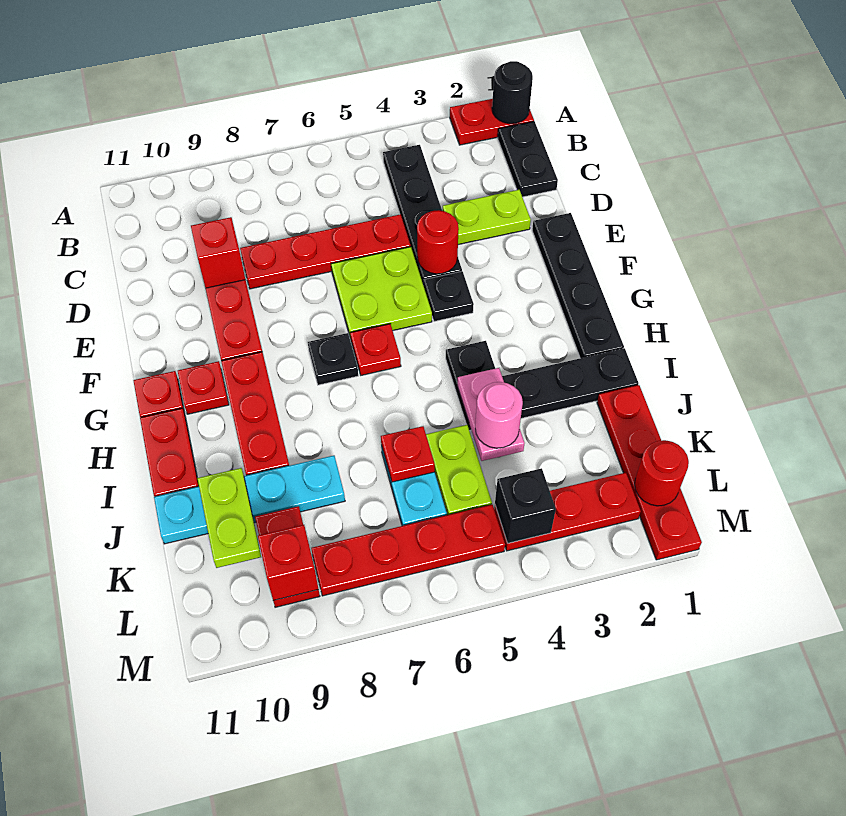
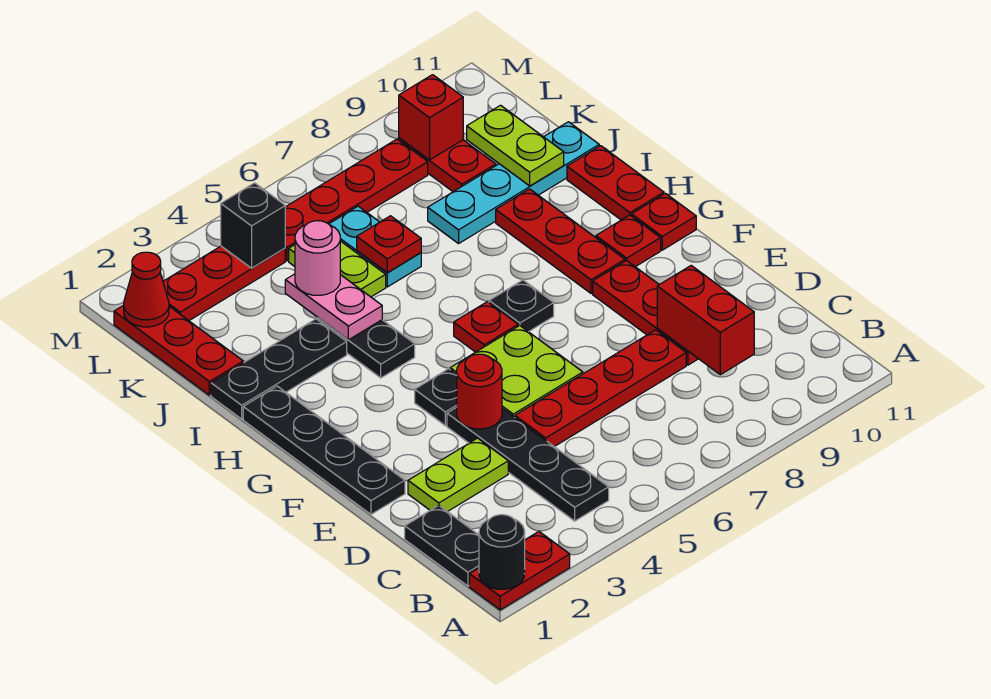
red brick D9 level 2 -> red brick C9:D9 level 2
red plate J1:M1 level 1 -> red plate J1:L1 level 1
red round brick L1 level 2 -> red cone L1 level 2

